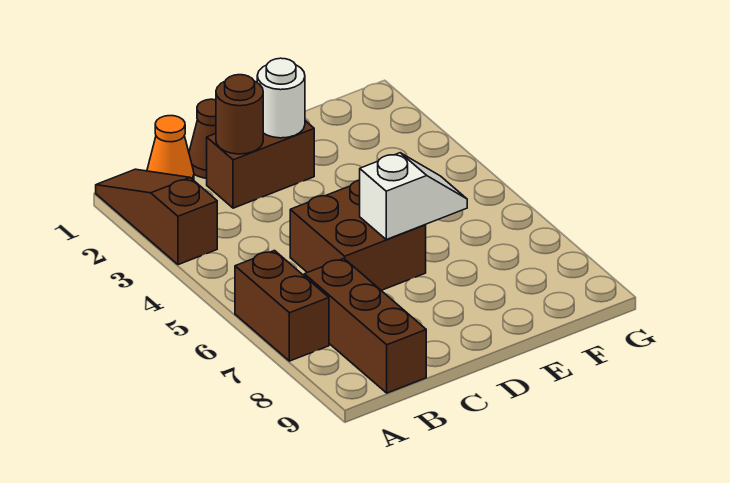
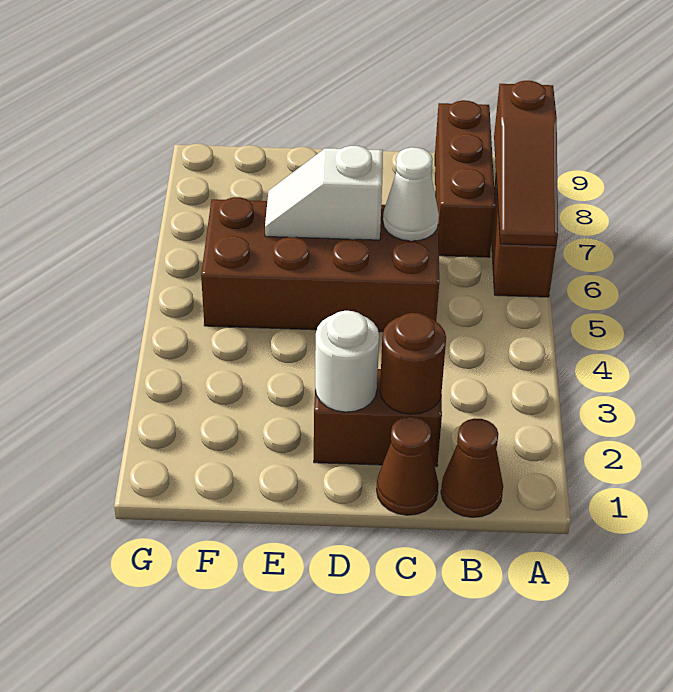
brown slope A1:A3 level 1 top 3 -> brown slope A6:A8 level 2 top 8
orange cone B1 level 1 -> brown cone B1 level 1
brown brick C5:D6 level 1 -> brown brick C5:F6 level 1
none -> white cone C6 level 2

